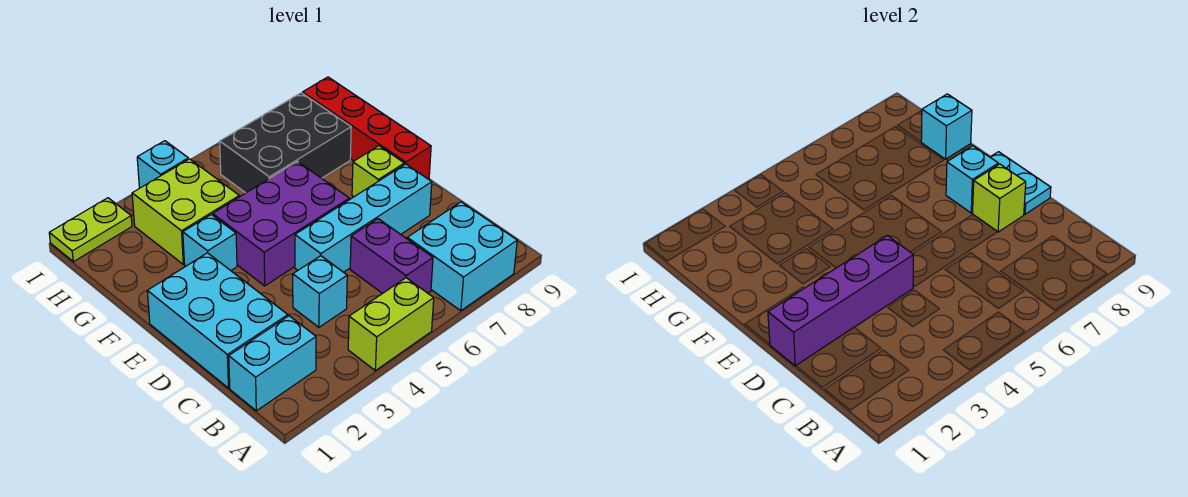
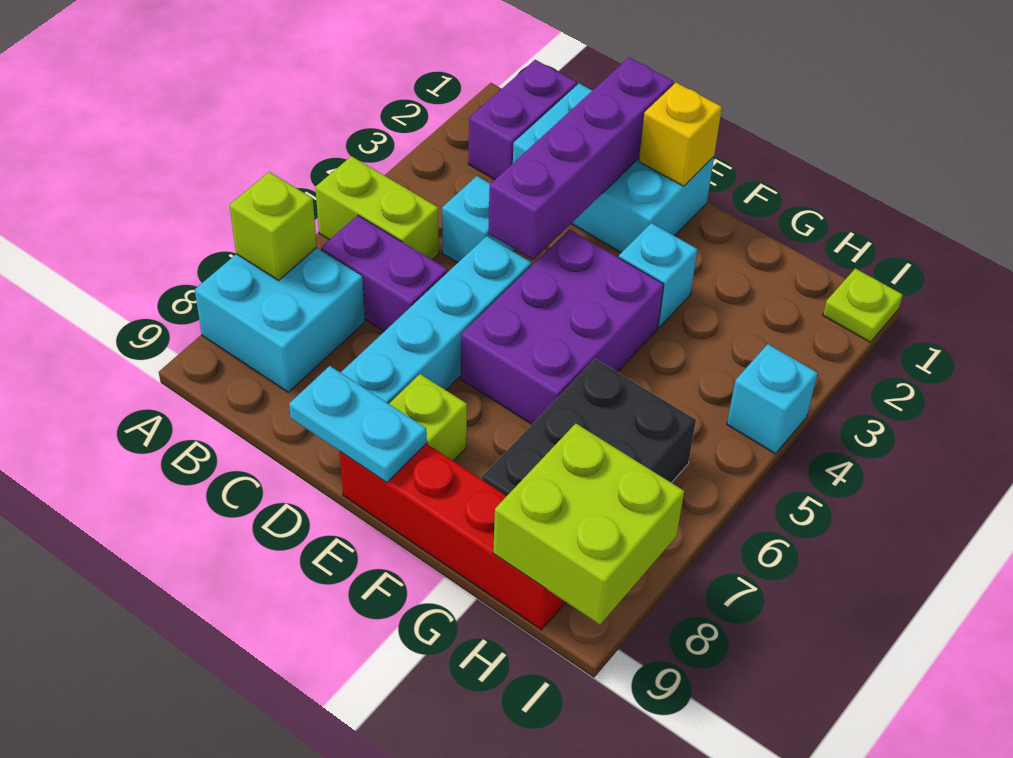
lime brick A4:A5 level 1 -> lime brick A5:B5 level 1
cyan brick B1:B2 level 1 -> purple brick B1:B2 level 1
lime brick D8 level 2 -> lime brick A7 level 2
none -> yellow brick E1 level 2
cyan brick E8 level 2 -> none
lime brick G3:H4 level 1 -> lime brick H8:I9 level 2
cyan brick G9 level 2 -> none
lime plate I1:I2 level 1 -> lime plate I1 level 1

